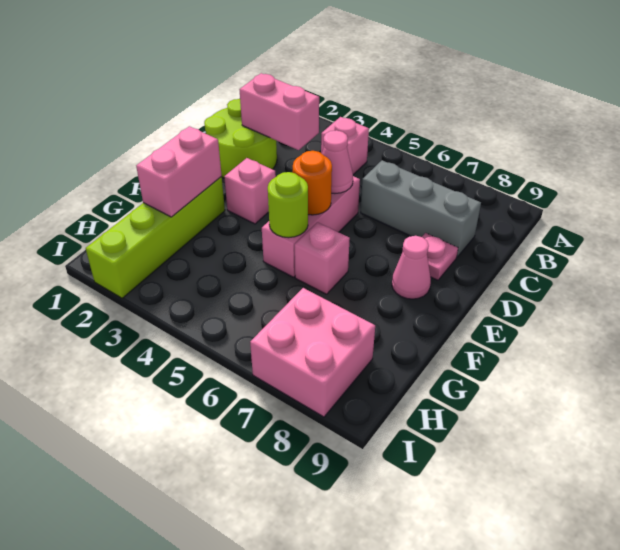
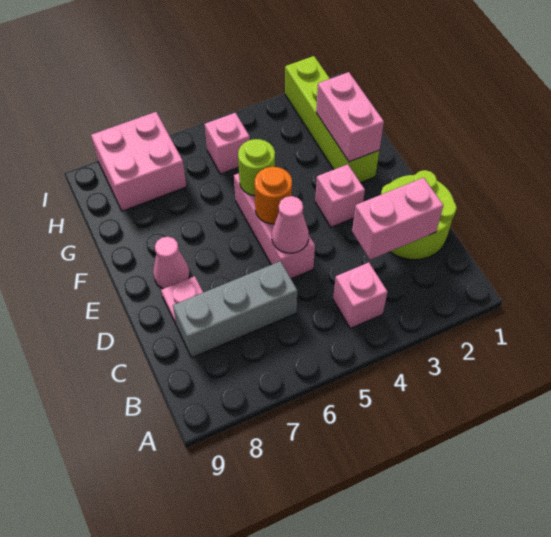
pink brick F6 level 1 -> pink brick H5 level 1

